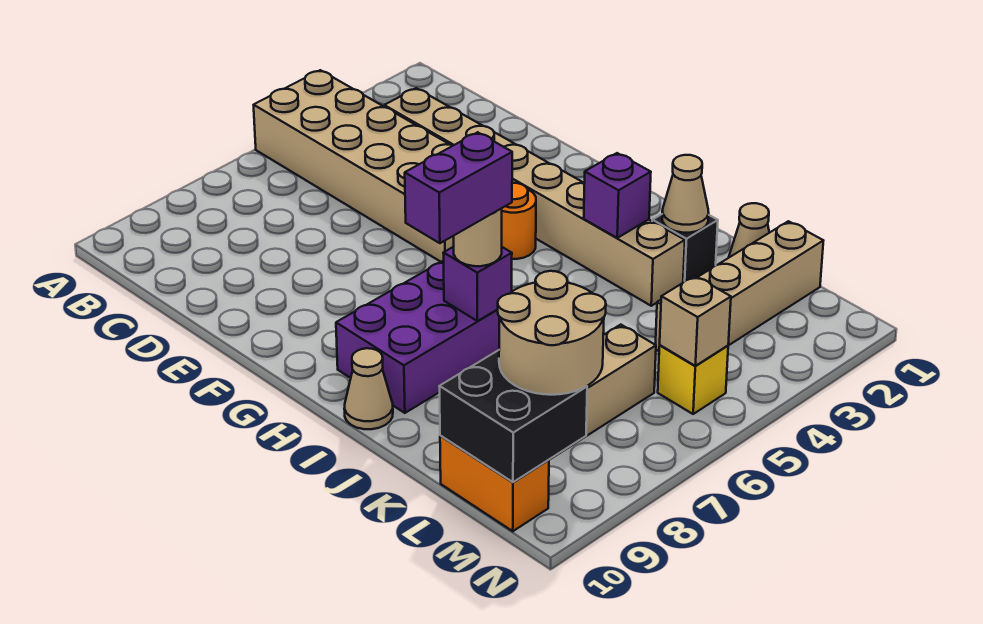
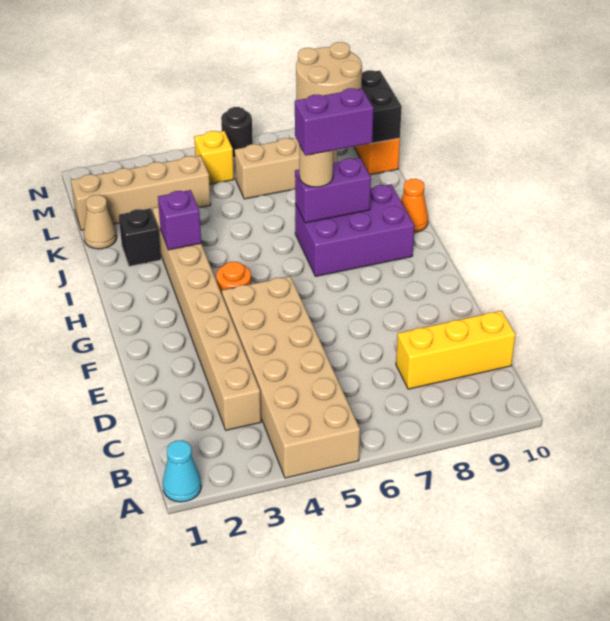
none -> cyan cone A1 level 1
none -> yellow brick C8:C10 level 1
purple brick I7 level 2 -> purple brick I7:I8 level 2
tan cone I10 level 1 -> orange cone I10 level 1
tan cone J2 level 2 -> none
tan brick M5 level 2 -> none
none -> black round brick N6 level 1

